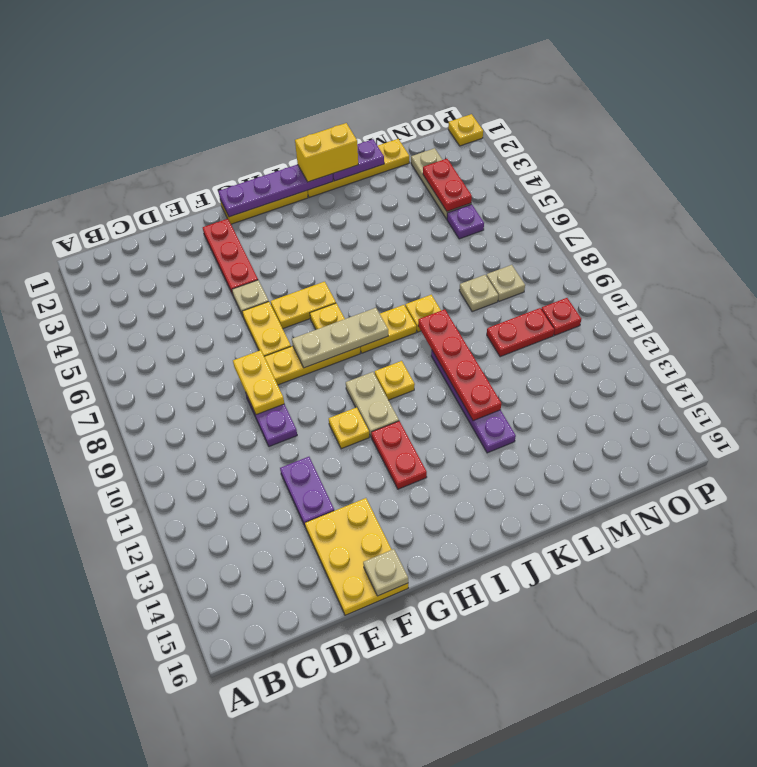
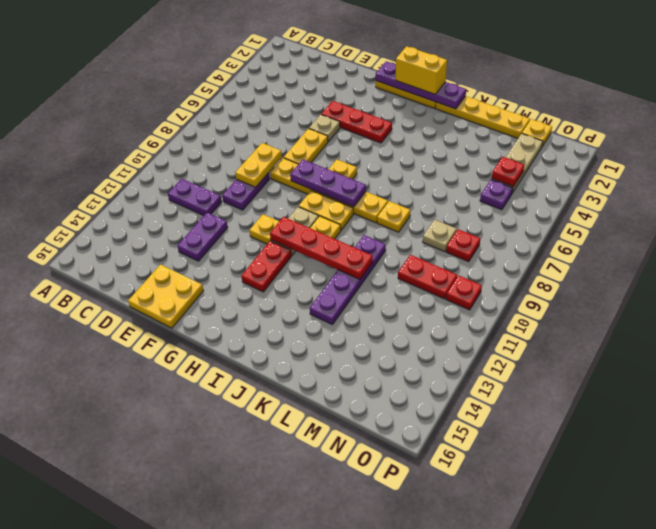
yellow plate E14:F16 level 1 -> yellow plate E15:F16 level 1
red plate F2:F4 level 1 -> red plate F4:H4 level 1
tan plate F16 level 2 -> none
yellow plate G6:H6 level 1 -> yellow plate H9:I9 level 1
tan plate G8:I8 level 2 -> purple plate G8:I8 level 2
yellow brick J1:K1 level 3 -> yellow brick H1:I1 level 3
purple plate K1:L1 level 2 -> purple plate C11:D11 level 1
red plate K9:K12 level 2 -> red plate H11:K11 level 2
red plate N3:N4 level 2 -> red plate N4 level 2
tan plate N8 level 1 -> red plate N8 level 1
yellow plate P1 level 1 -> yellow plate N1 level 1

